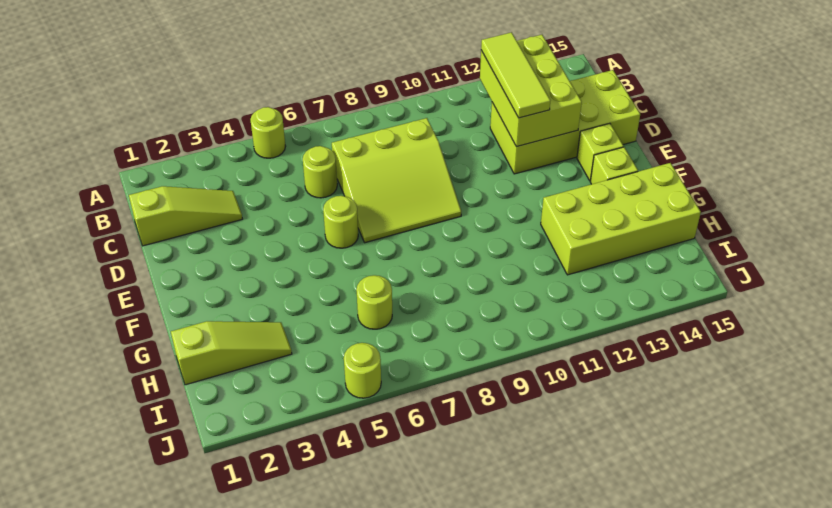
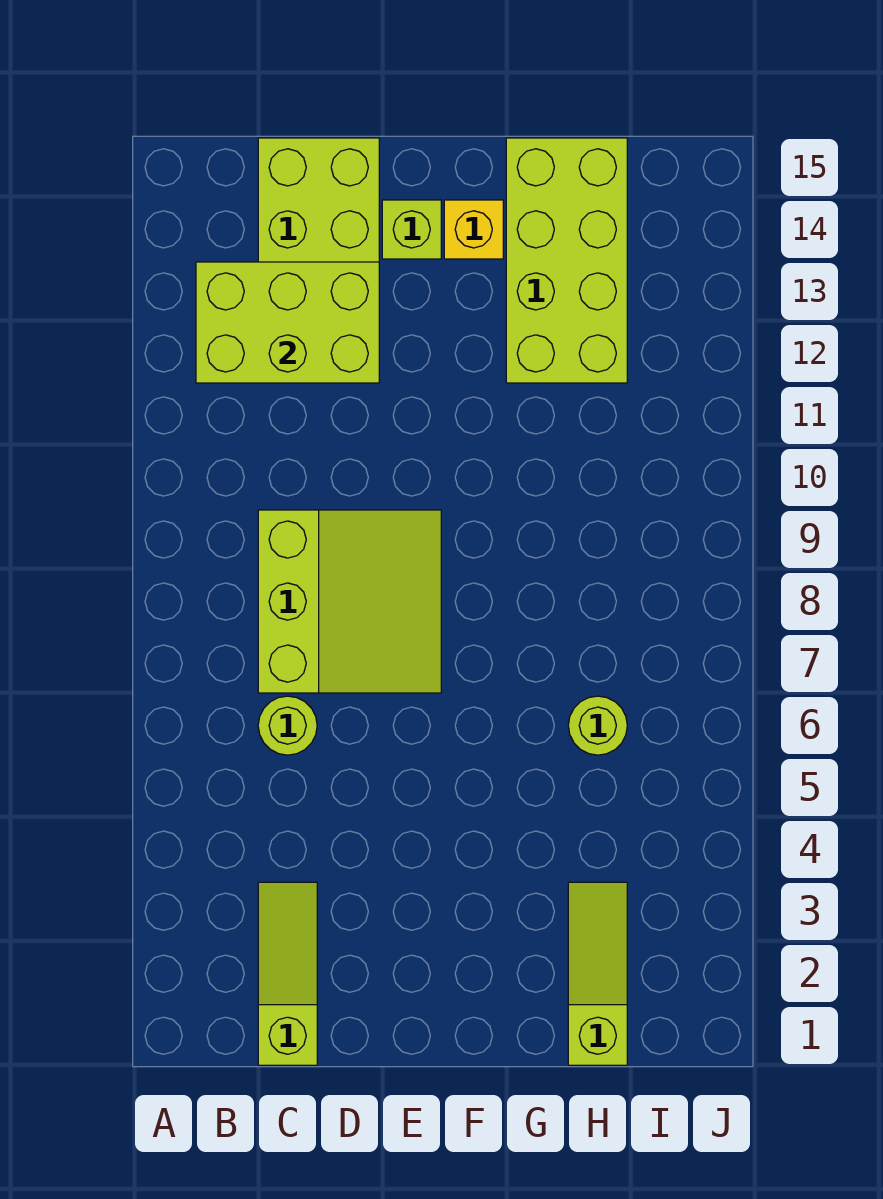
lime round brick A5 level 1 -> none
lime tile B12:D12 level 3 -> none
lime round brick E6 level 1 -> none
lime brick F14 level 1 -> yellow brick F14 level 1
lime round brick J5 level 1 -> none

